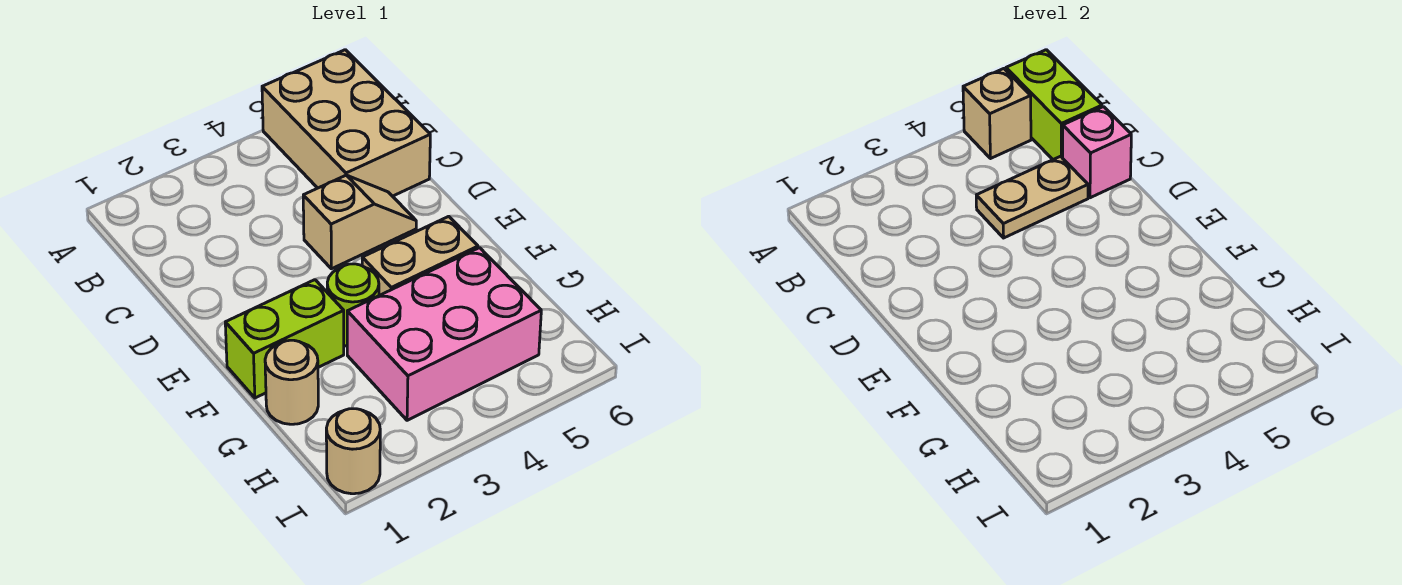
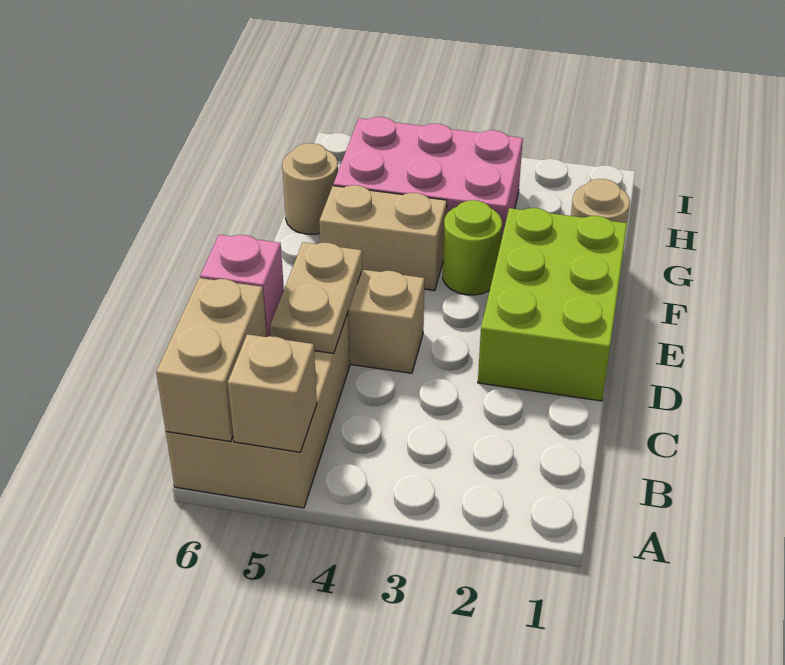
lime brick A6:B6 level 2 -> tan brick A6:B6 level 2
tan plate C4:C5 level 2 -> tan plate C5:D5 level 2
lime brick F1:F2 level 1 -> lime brick D1:F2 level 1
tan round brick I1 level 1 -> tan round brick G6 level 1

